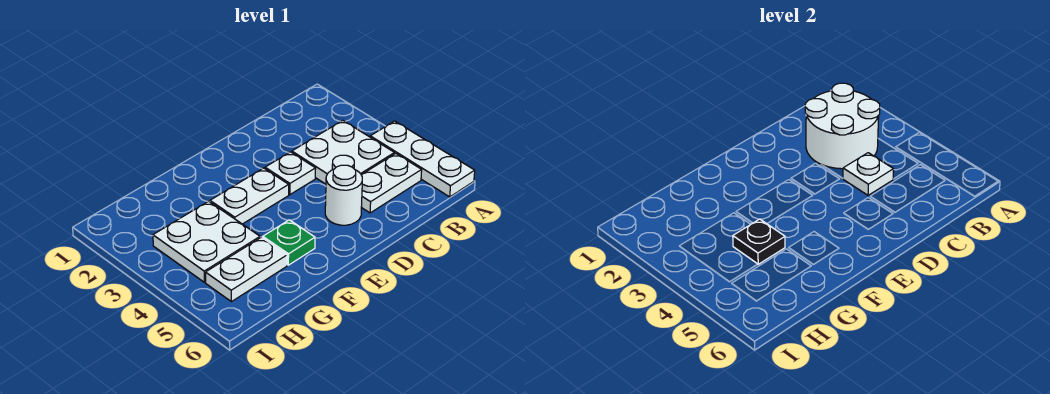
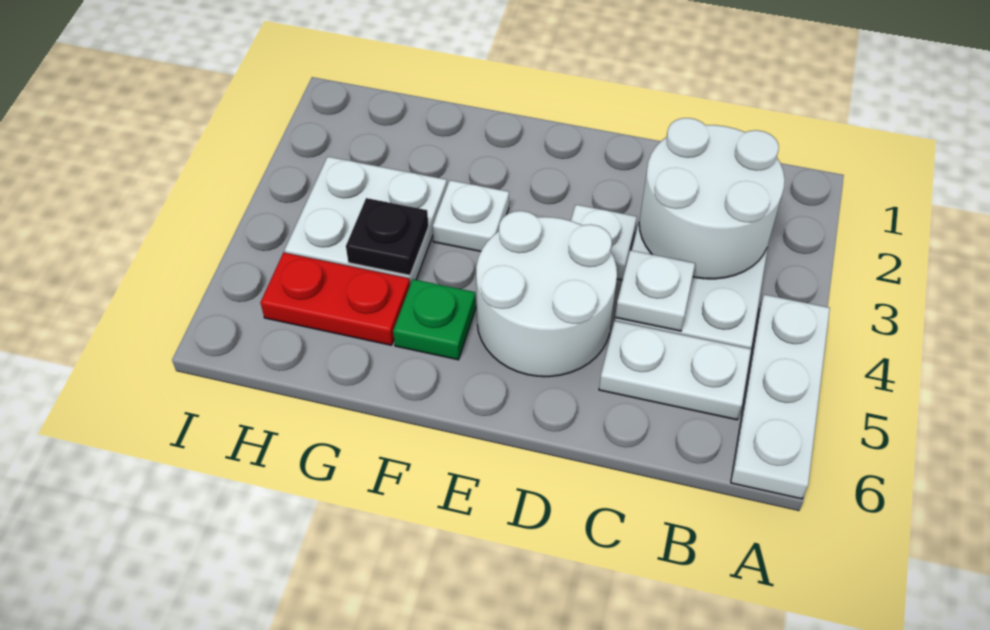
white round brick D5 level 1 -> white round brick D4:E5 level 1
white plate E3:F3 level 1 -> white plate F3 level 1
white plate G5:H5 level 1 -> red plate G5:H5 level 1

